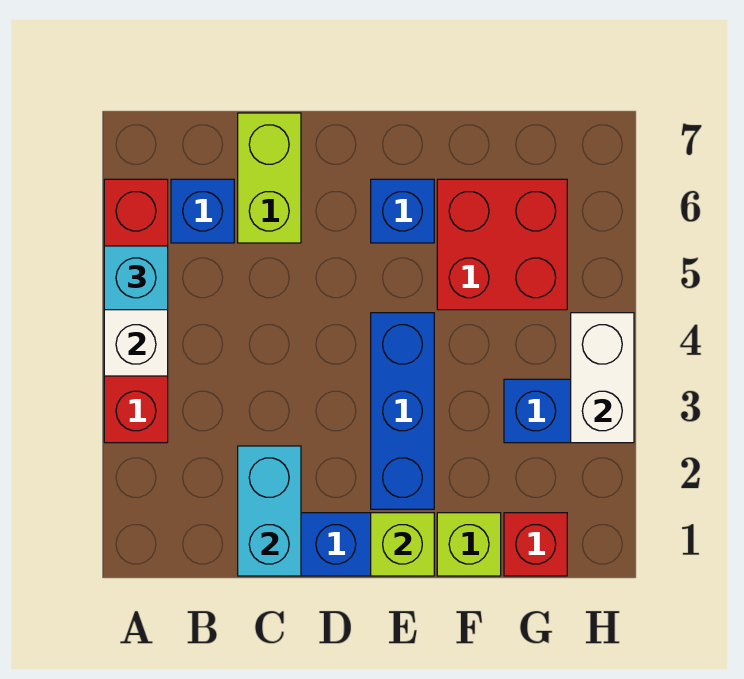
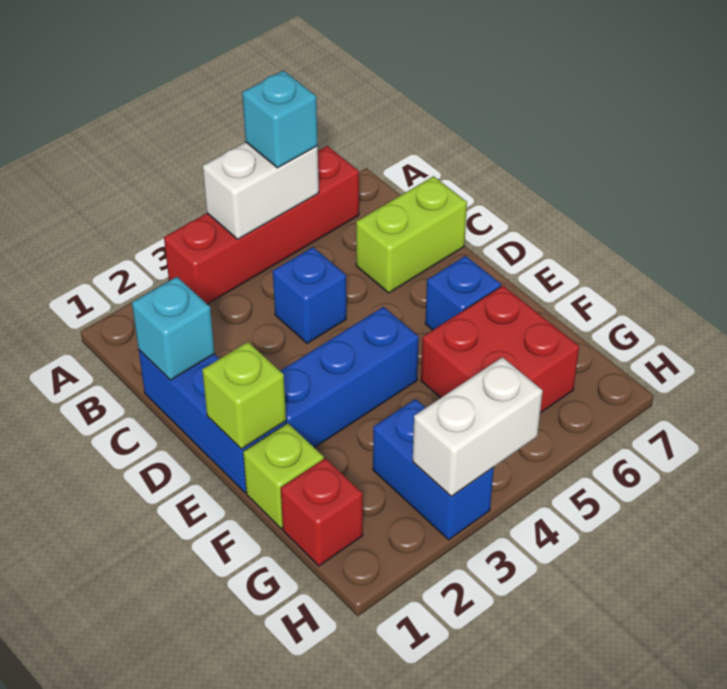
blue brick B6 level 1 -> blue brick C4 level 1
cyan brick C1:C2 level 2 -> cyan brick C1 level 2

